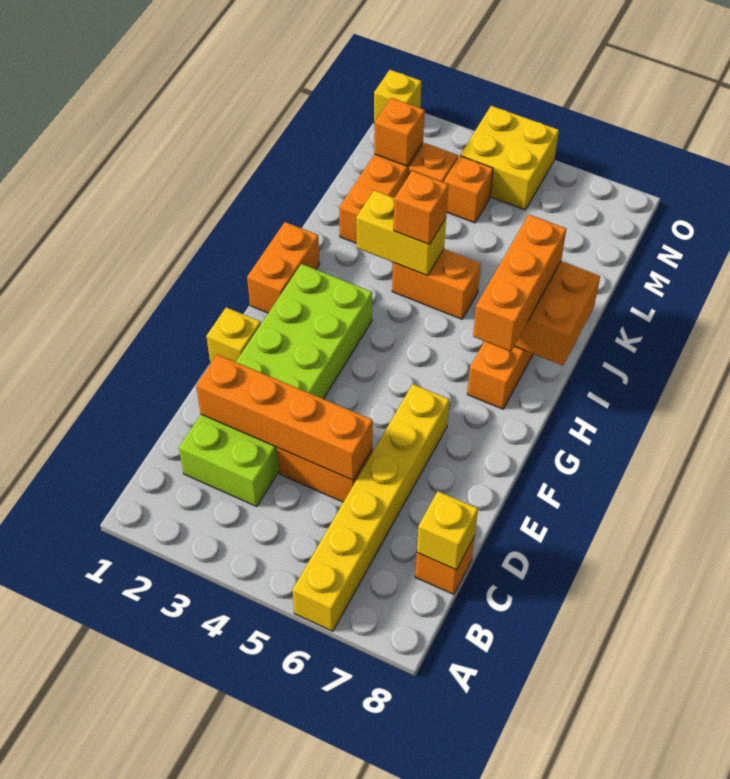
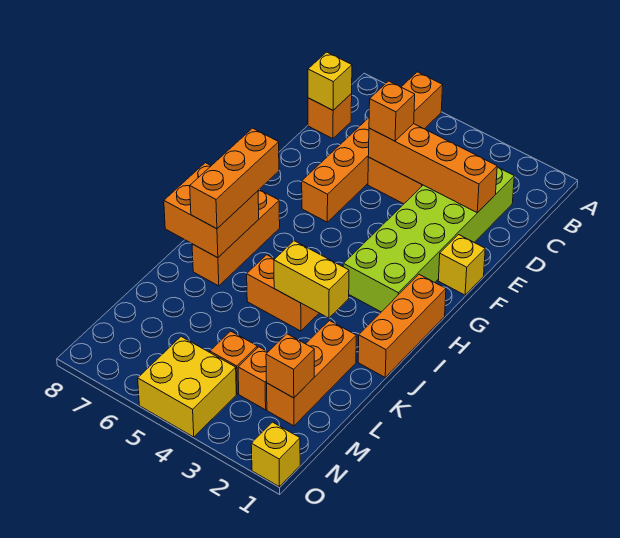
yellow brick A6:F6 level 1 -> orange brick A6:F6 level 1
orange brick H1:I1 level 1 -> orange brick H1:J1 level 1
orange brick J4 level 3 -> orange brick D5 level 3

